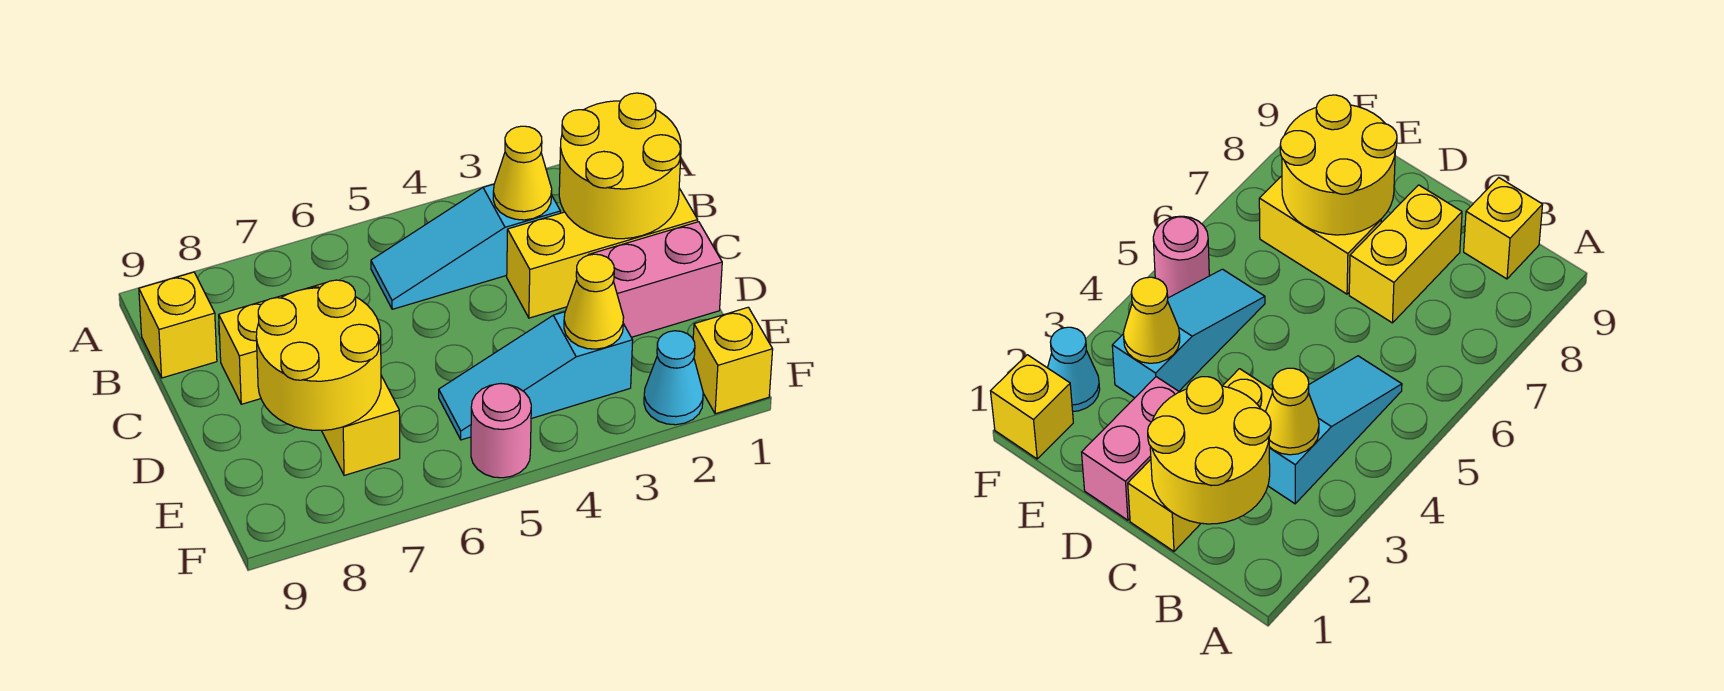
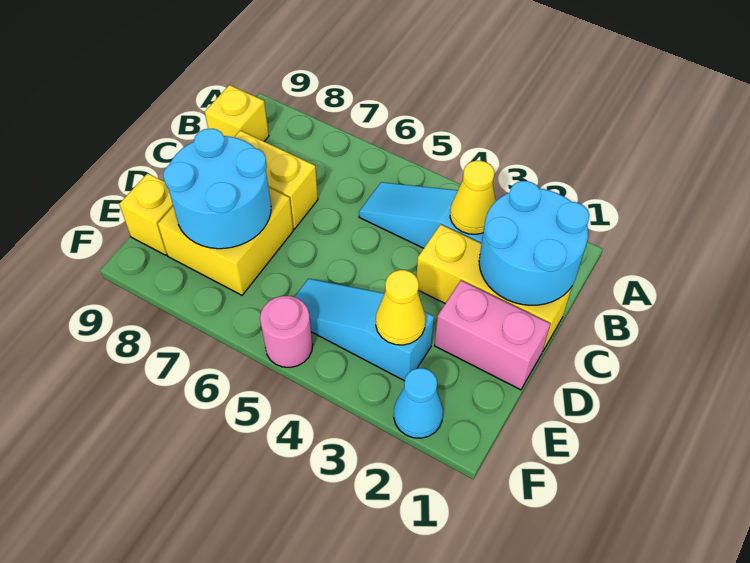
yellow round brick B1:C2 level 2 -> cyan round brick B1:C2 level 2
yellow brick D7:E7 level 1 -> yellow brick D7:E8 level 1
yellow round brick D7:E8 level 2 -> cyan round brick D7:E8 level 2
yellow brick F1 level 1 -> yellow brick E9 level 1

